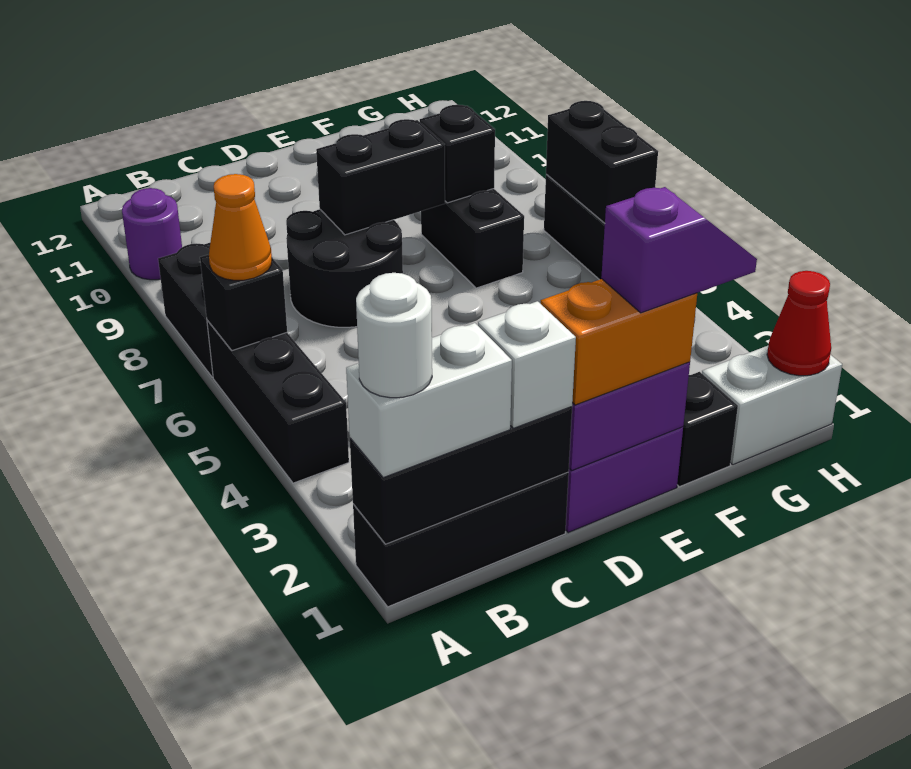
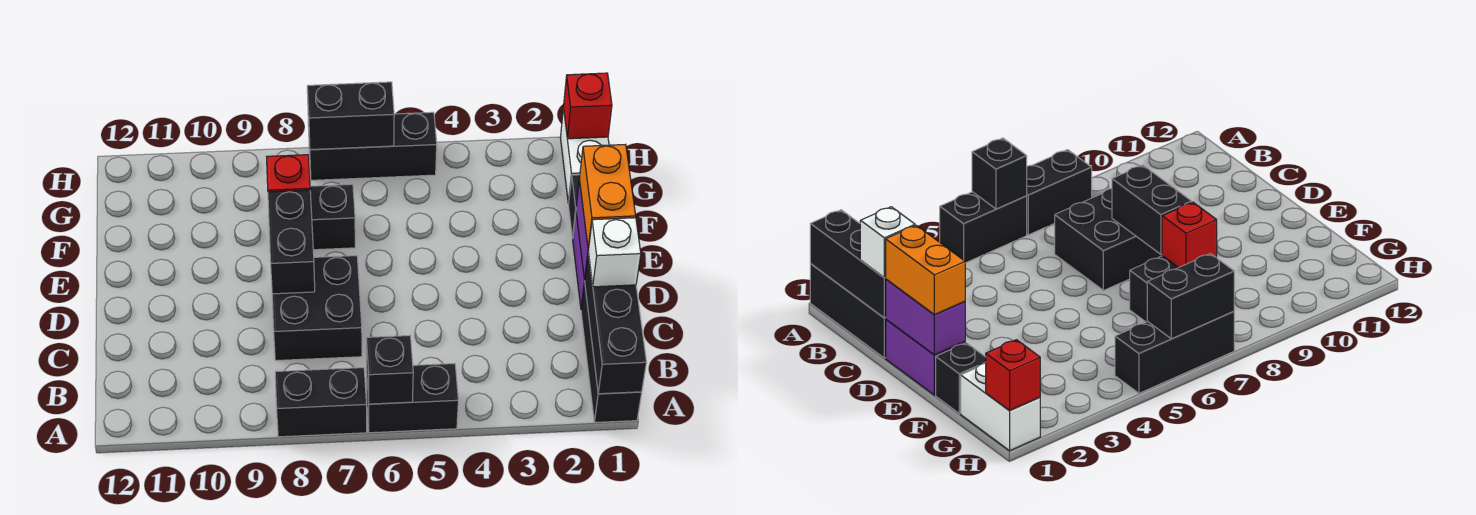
white brick A1:B1 level 3 -> none
white round brick A1 level 4 -> none
black brick A4:A6 level 1 -> black brick A5:A6 level 1
orange cone A6 level 3 -> none
purple round brick A10 level 1 -> none
black round brick C7:D8 level 1 -> black brick C7:D8 level 1
purple slope E1:F1 level 4 top E -> none
black brick F8 level 2 -> red brick F8 level 2
red cone H1 level 2 -> red brick H1 level 2

